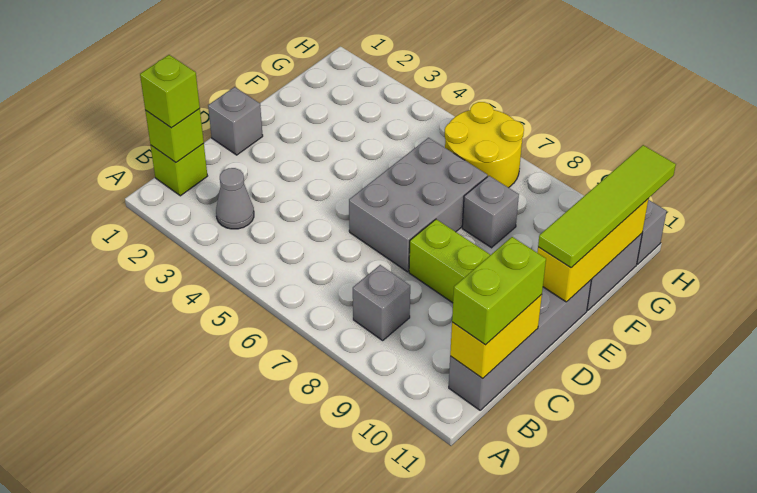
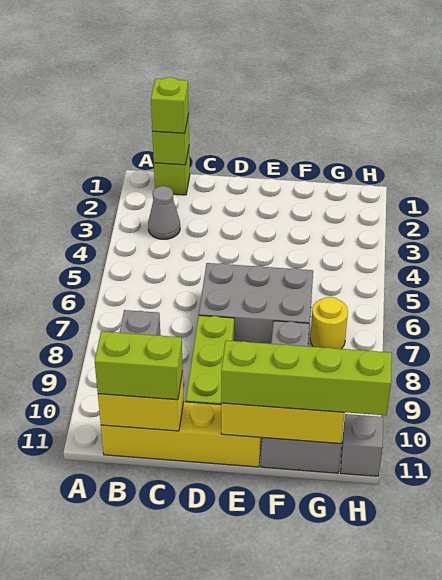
grey brick B11:E11 level 1 -> yellow brick B11:E11 level 1
grey brick D1 level 1 -> none
lime tile E11:H11 level 3 -> lime brick E11:H11 level 3
yellow round brick G6:H7 level 1 -> yellow round brick G7 level 1

